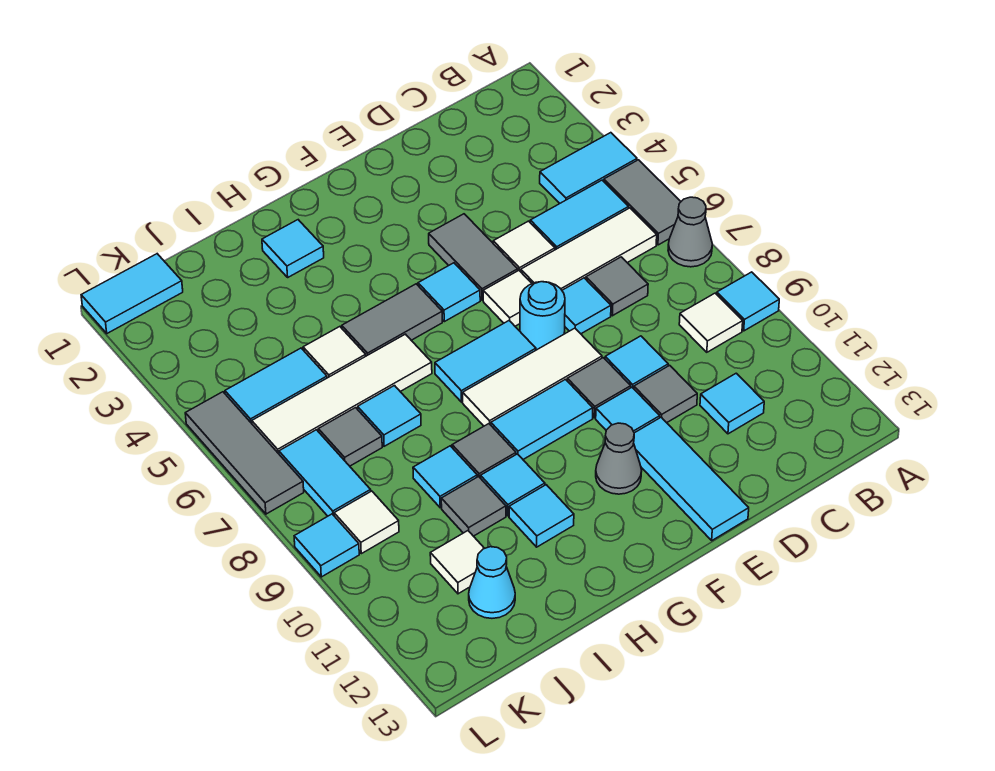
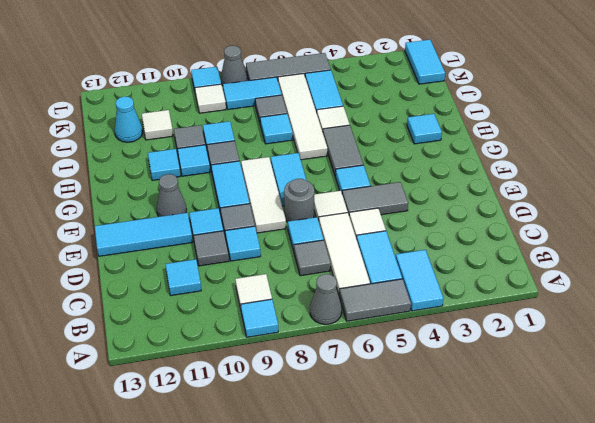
cyan round brick E7 level 1 -> grey round brick E7 level 1
none -> grey cone L8 level 1

